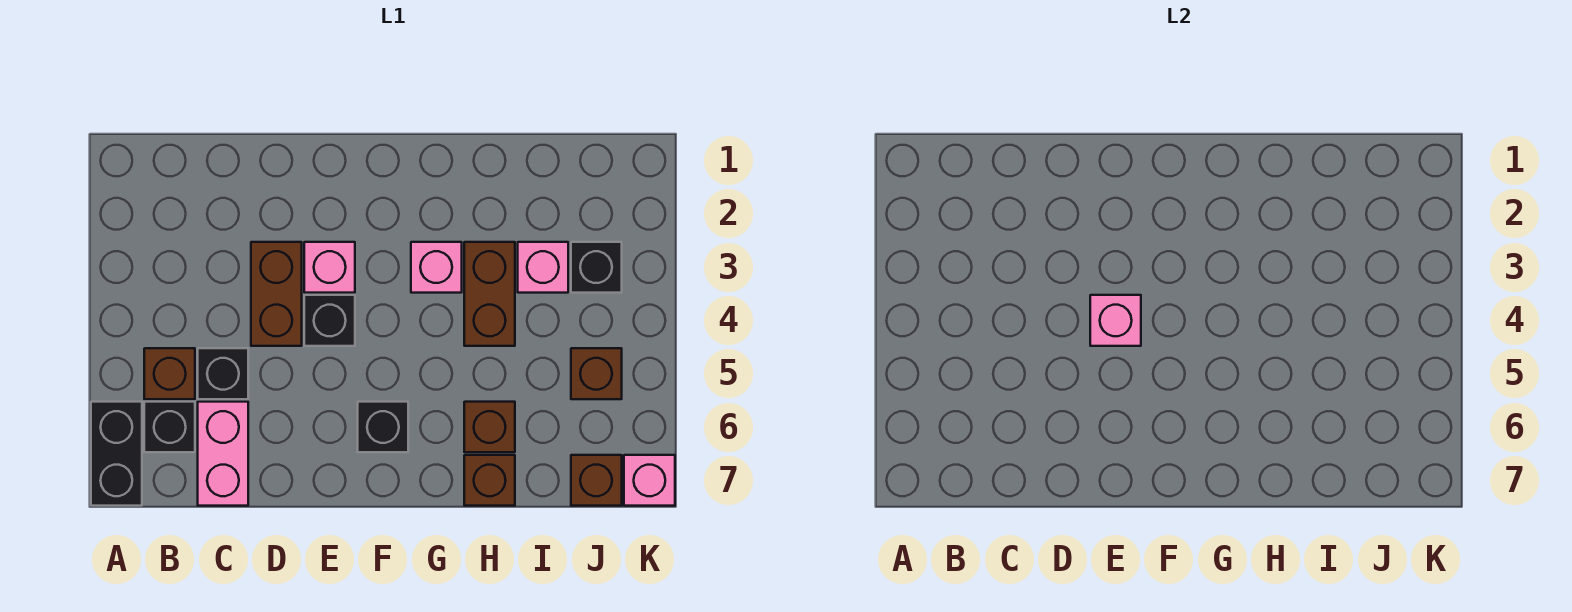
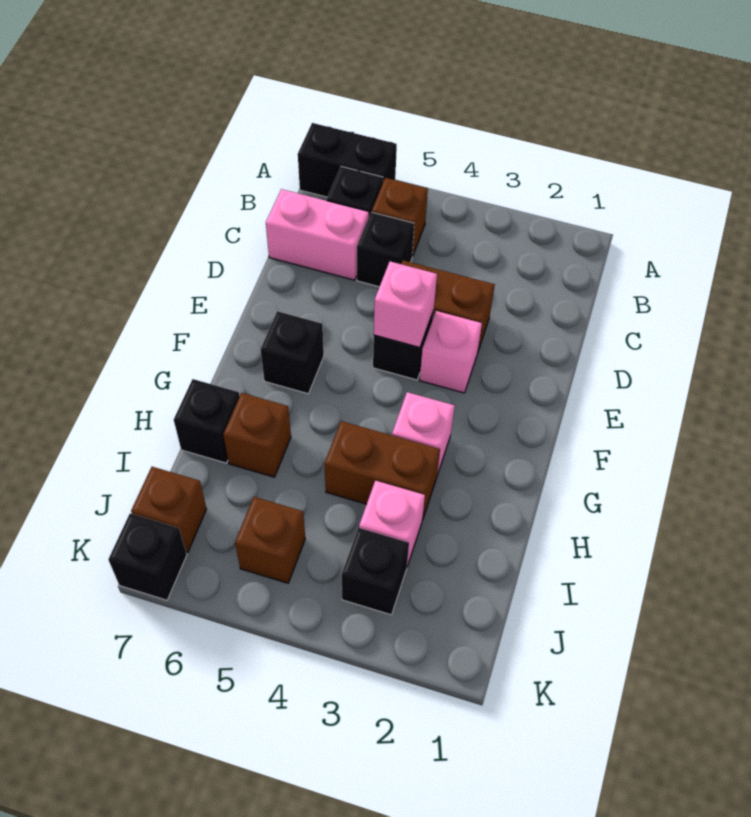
brown brick H7 level 1 -> black brick H7 level 1
pink brick K7 level 1 -> black brick K7 level 1

